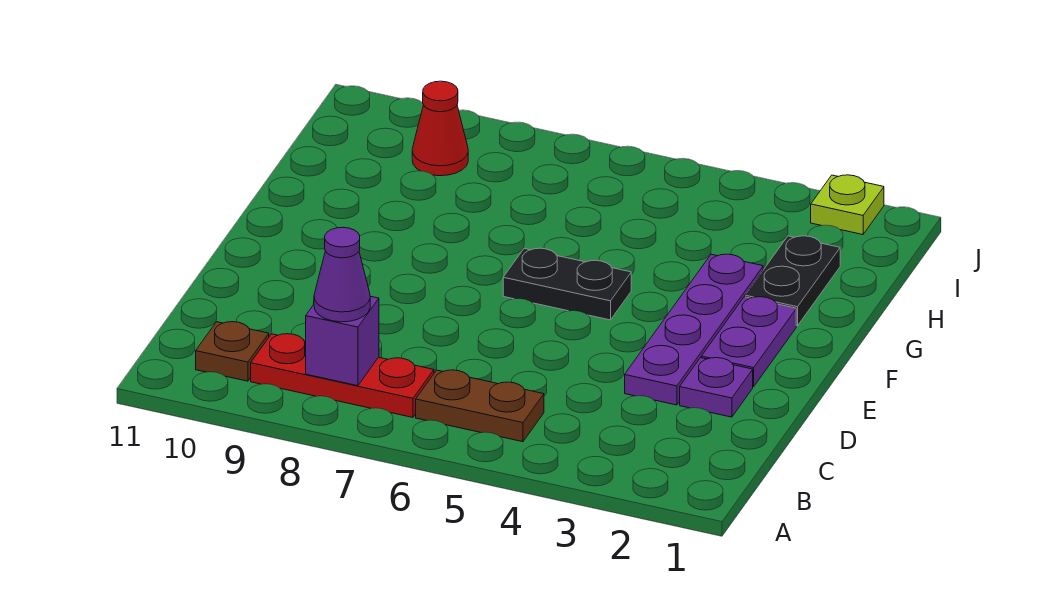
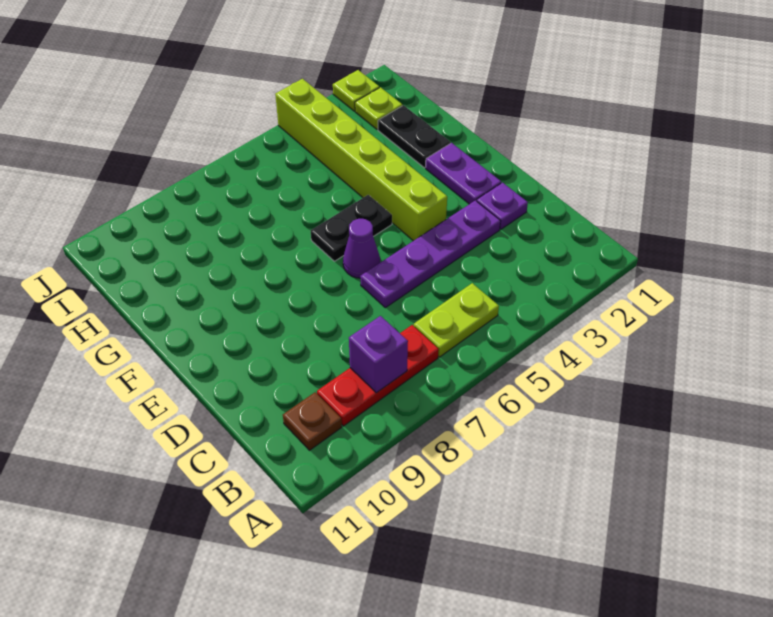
brown plate B5:B6 level 1 -> lime plate B5:B6 level 1
purple cone B8 level 3 -> purple cone E6 level 1
purple plate D3:G3 level 1 -> purple plate D3:D6 level 1
none -> lime brick E4:J4 level 1
none -> lime plate I2 level 1
red cone I9 level 1 -> none

